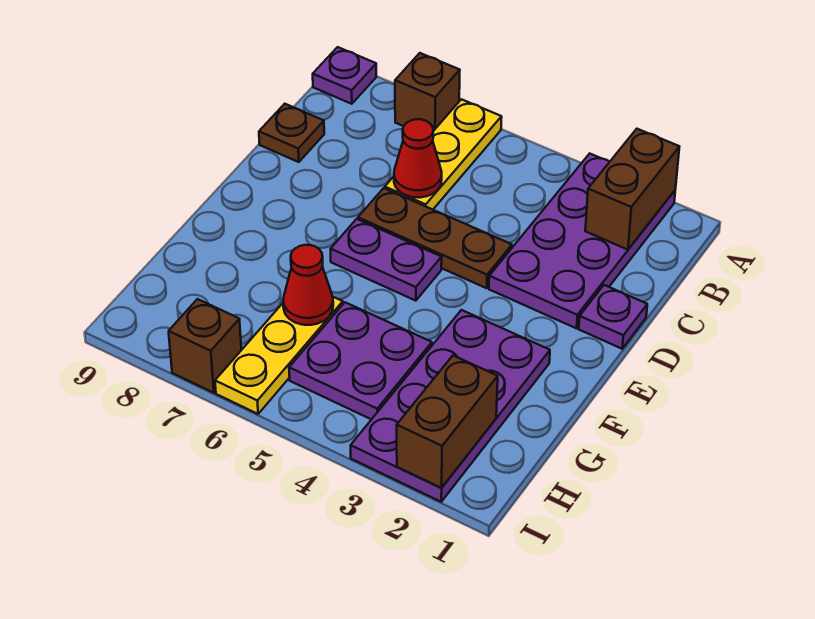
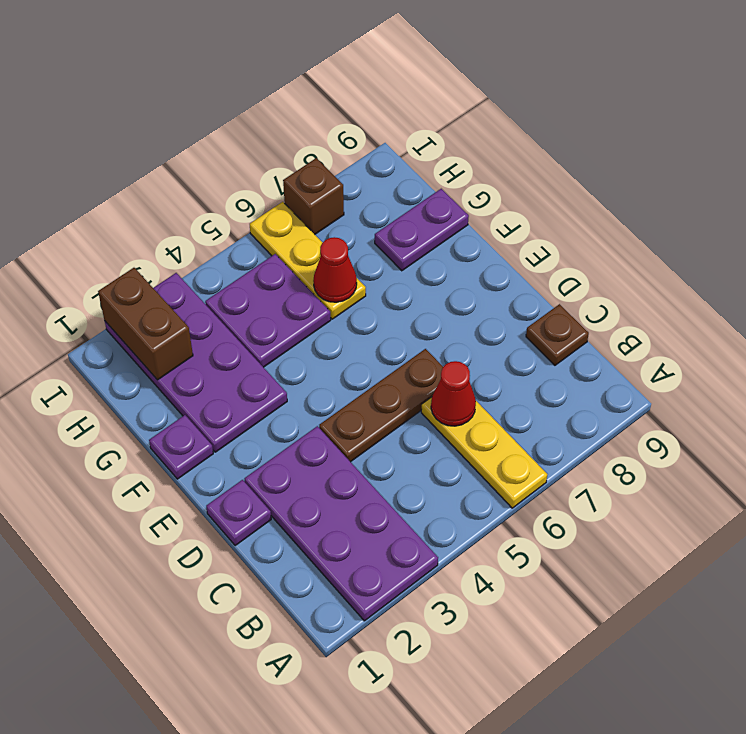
brown brick A2:B2 level 2 -> none
brown brick A7 level 1 -> none
purple plate A9 level 1 -> purple plate F1 level 1
purple plate E5:E6 level 1 -> purple plate G8:G9 level 1

